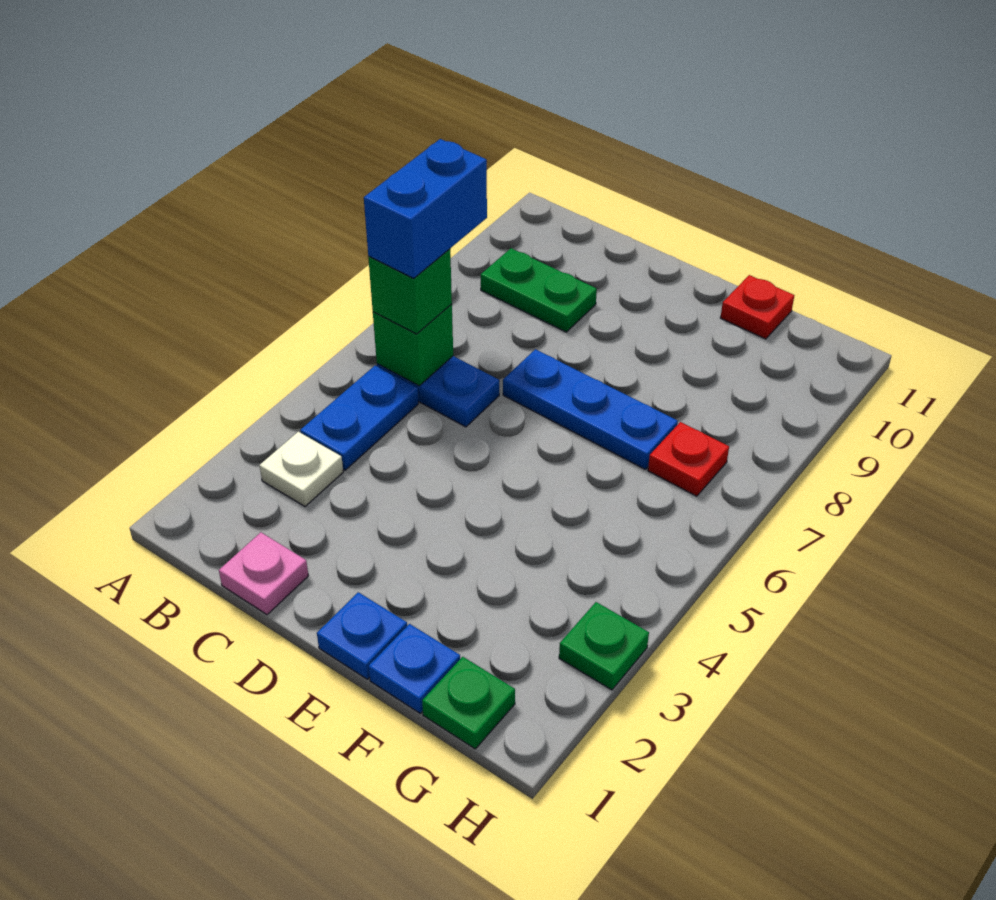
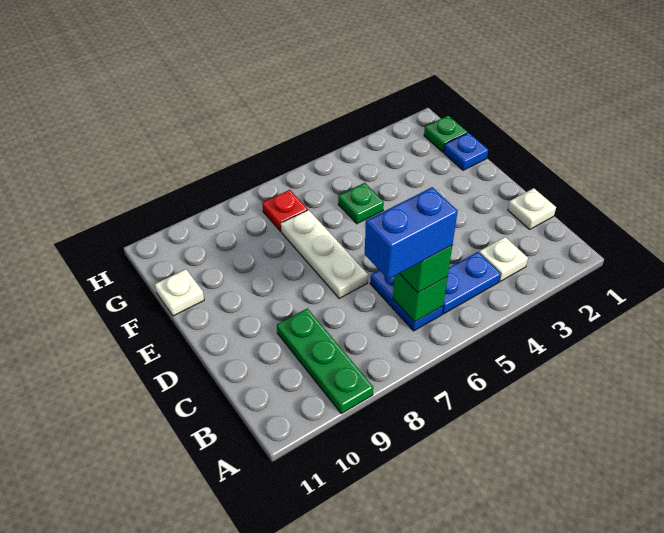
green plate B9:C9 level 1 -> green plate A9:C9 level 1
pink plate C1 level 1 -> white plate C1 level 1
blue plate D7:F7 level 1 -> white plate D7:F7 level 1
blue plate E1 level 1 -> none
red plate F11 level 1 -> white plate F11 level 1
green plate H3 level 1 -> green plate F5 level 1

